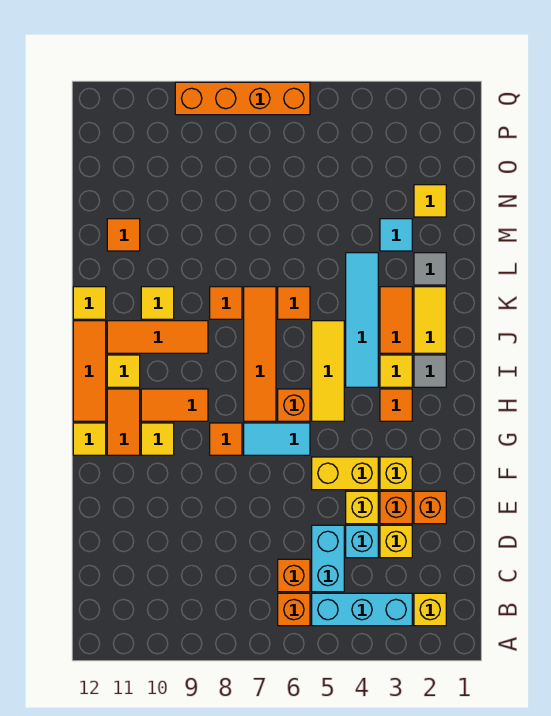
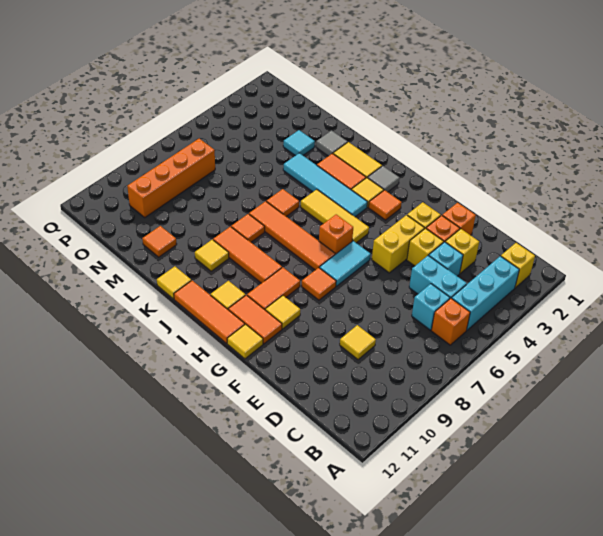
orange brick C6 level 1 -> cyan brick C6 level 1
orange tile J9:J11 level 1 -> orange tile I9:K9 level 1
yellow tile N2 level 1 -> yellow tile D9 level 1
orange brick Q6:Q9 level 1 -> orange brick O7:O10 level 1

